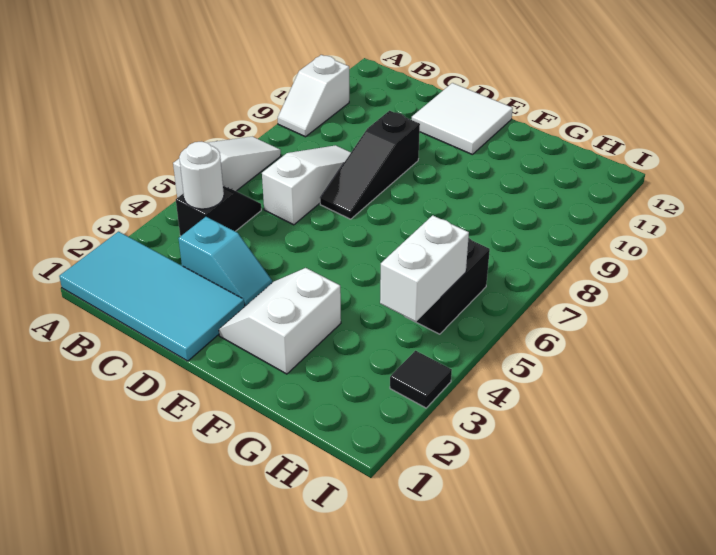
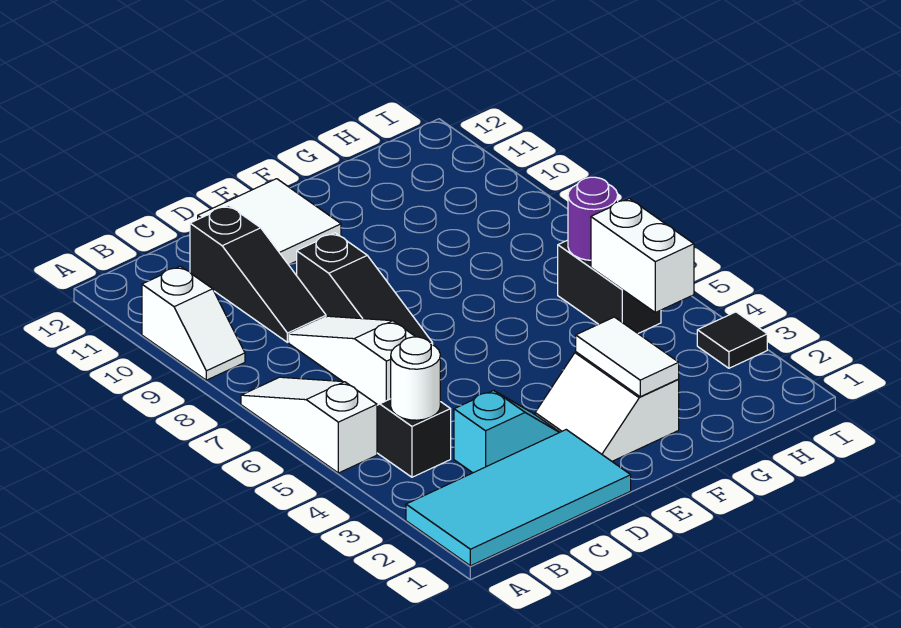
none -> black slope C9:C11 level 1 top 11
none -> white tile F2:F3 level 2
none -> purple round brick H6 level 2

